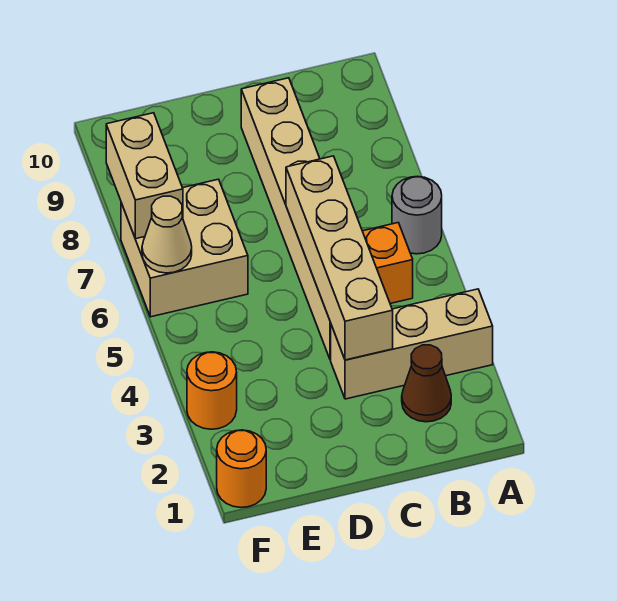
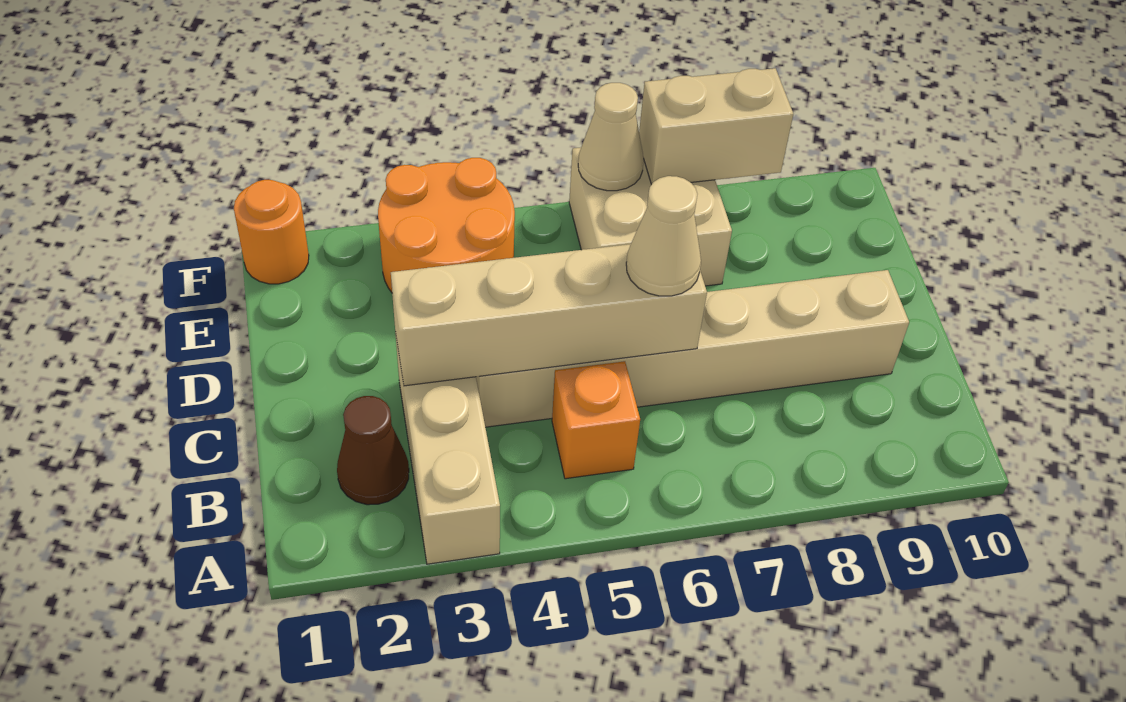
grey round brick A6 level 1 -> none
none -> tan cone C6 level 3
orange round brick F3 level 1 -> orange round brick E3:F4 level 1

